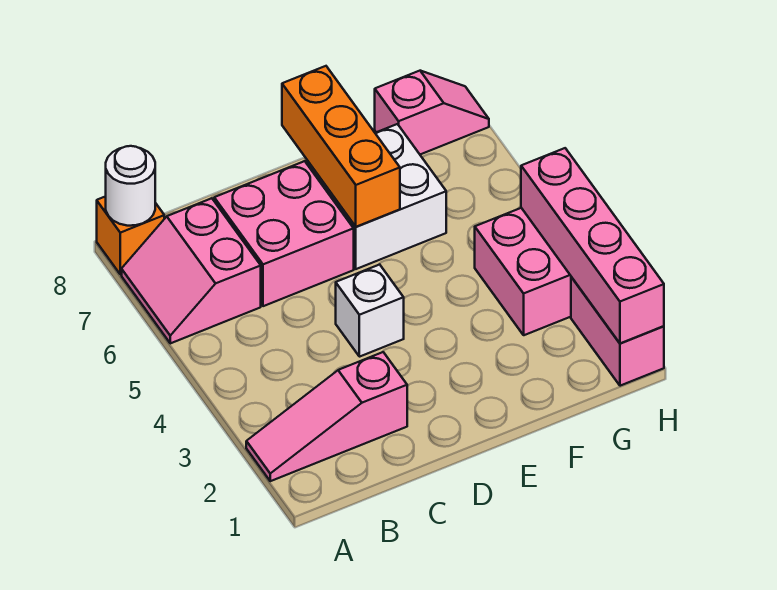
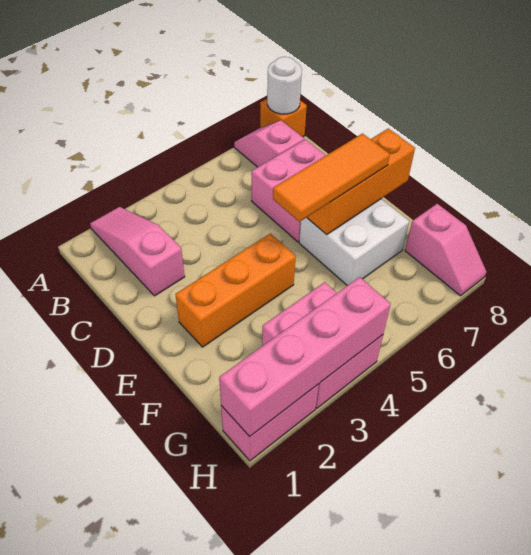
pink slope A6:B7 level 1 top B -> pink slope A7:B7 level 1 top B
white brick D4 level 1 -> none
none -> orange brick E2:E4 level 1
none -> orange tile E5:E7 level 3

